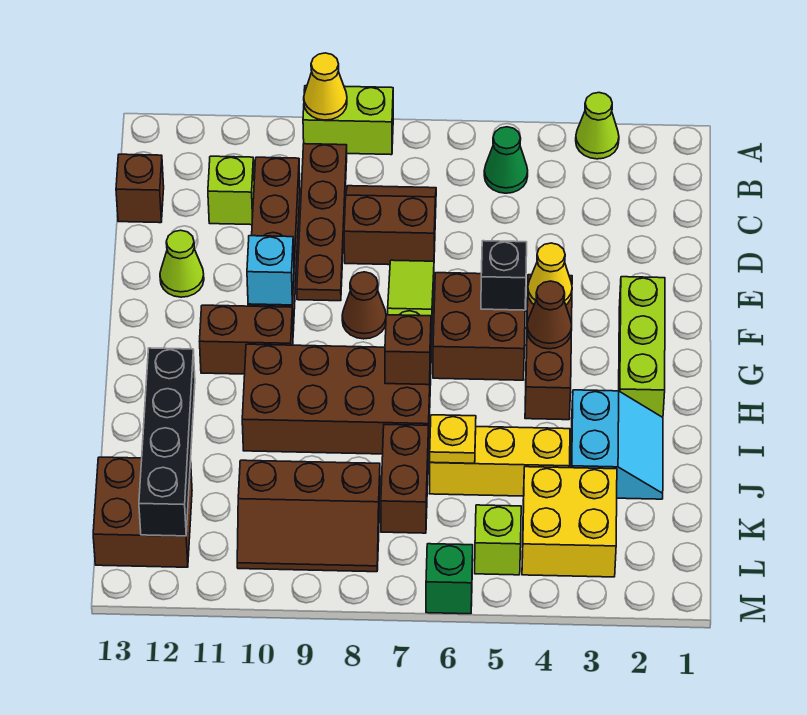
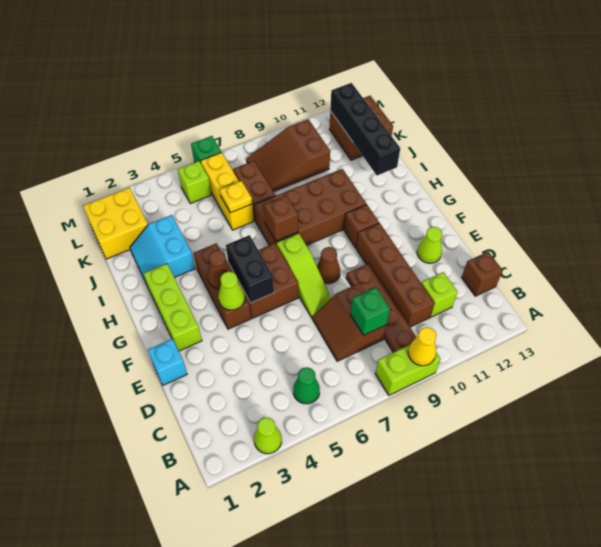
brown slope C7:D8 level 1 top D -> brown slope C7:D8 level 1 top 8
none -> green brick C8 level 2
yellow cone F4 level 2 -> lime cone F4 level 2
black brick F5 level 2 -> black brick F5:G5 level 2
cyan brick F10 level 2 -> cyan brick E1 level 1
brown brick G10:G11 level 1 -> brown brick G10 level 1
yellow brick J4:J6 level 1 -> yellow brick J6:L6 level 1
yellow brick K3:L4 level 1 -> yellow brick K1:L2 level 1
brown slope K8:L10 level 1 top K -> brown slope K8:L10 level 1 top 10

